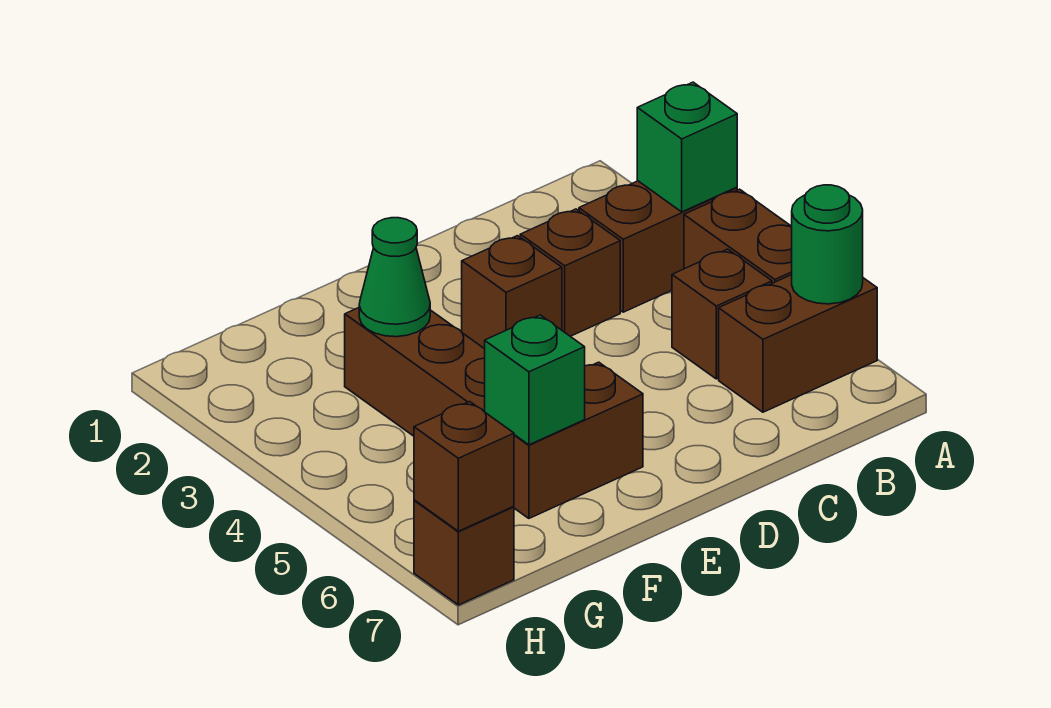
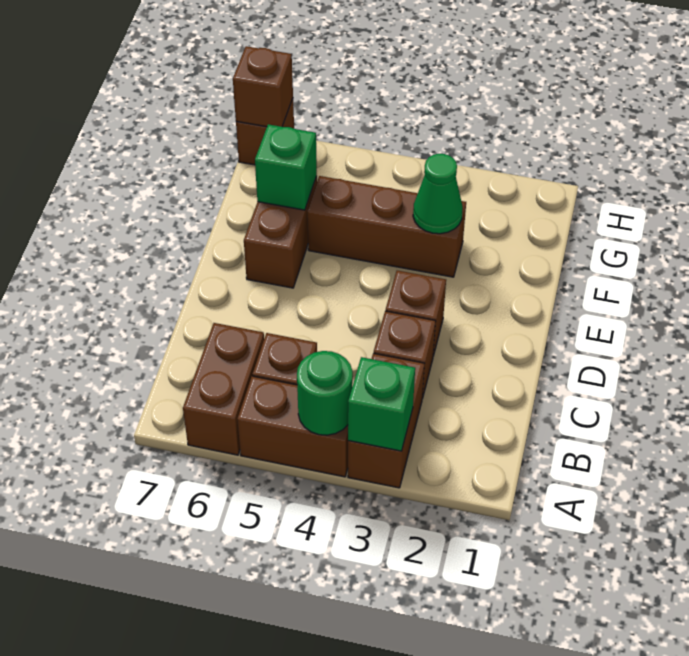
green round brick A6 level 2 -> green round brick A4 level 2

